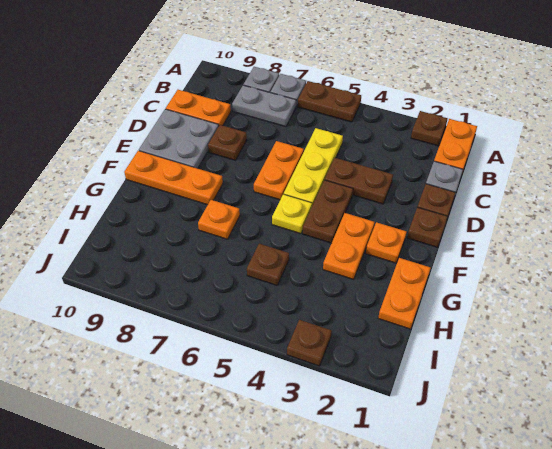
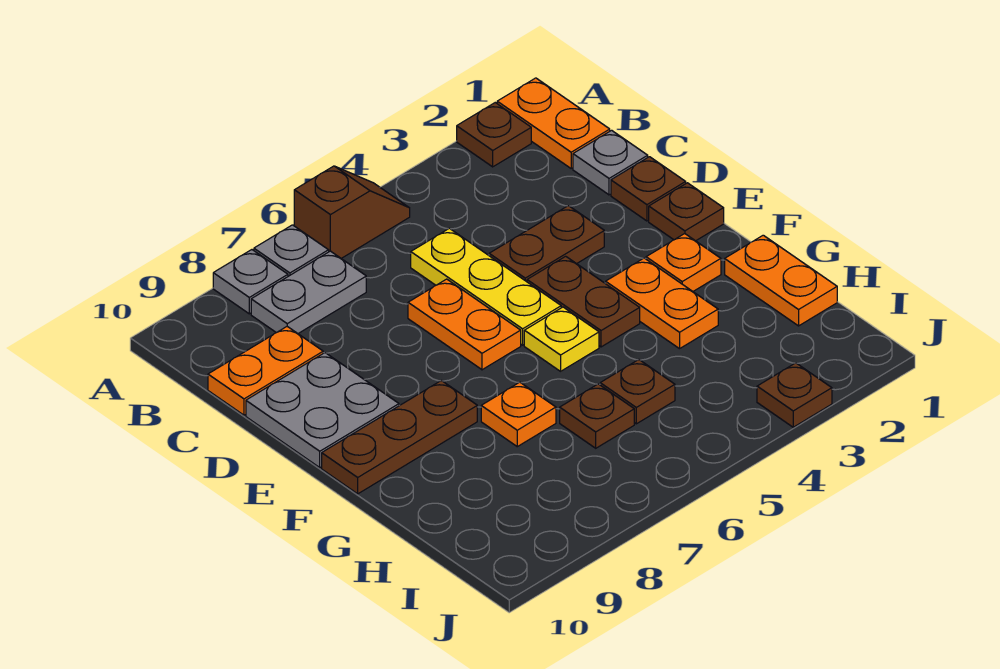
brown plate A5:A6 level 1 -> brown slope A5:A6 level 1 top 6
brown plate D8 level 1 -> brown plate H6 level 1
orange plate F8:F10 level 1 -> brown plate F8:F10 level 1

